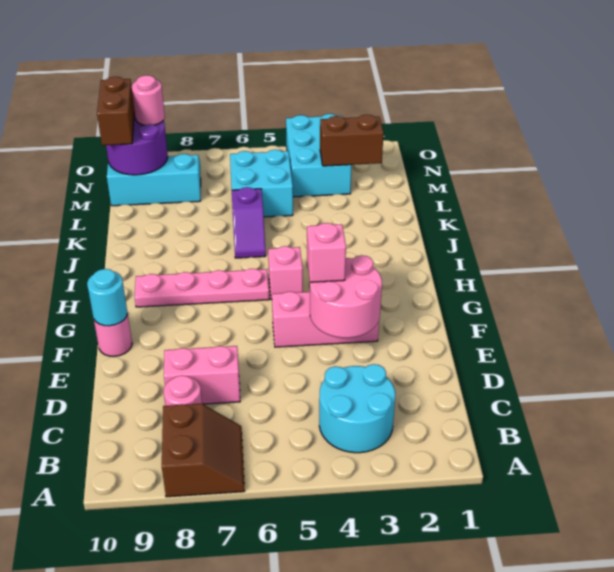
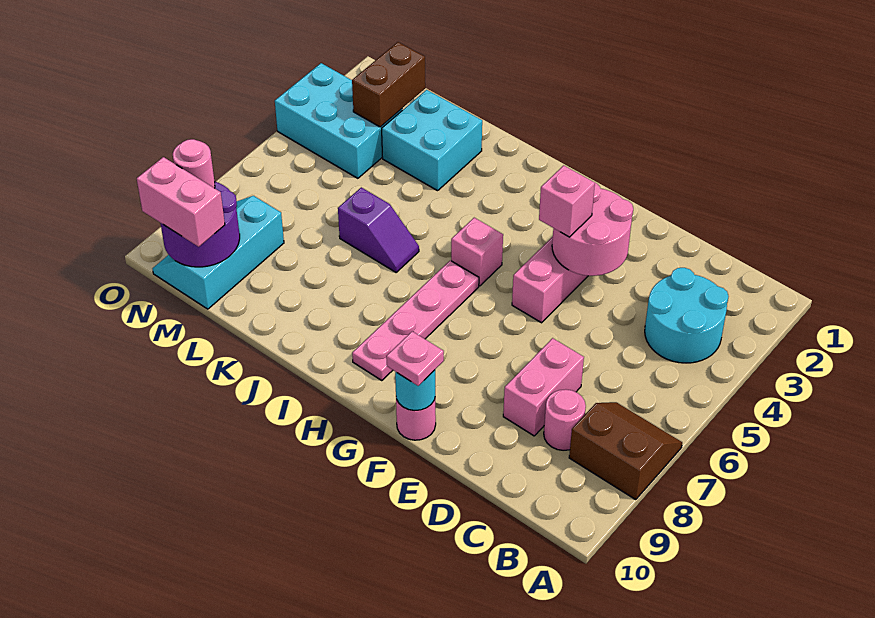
none -> pink plate F10 level 3
cyan brick L5:M6 level 1 -> cyan brick K2:L3 level 1
brown brick M10:N10 level 3 -> pink brick M10:N10 level 3

